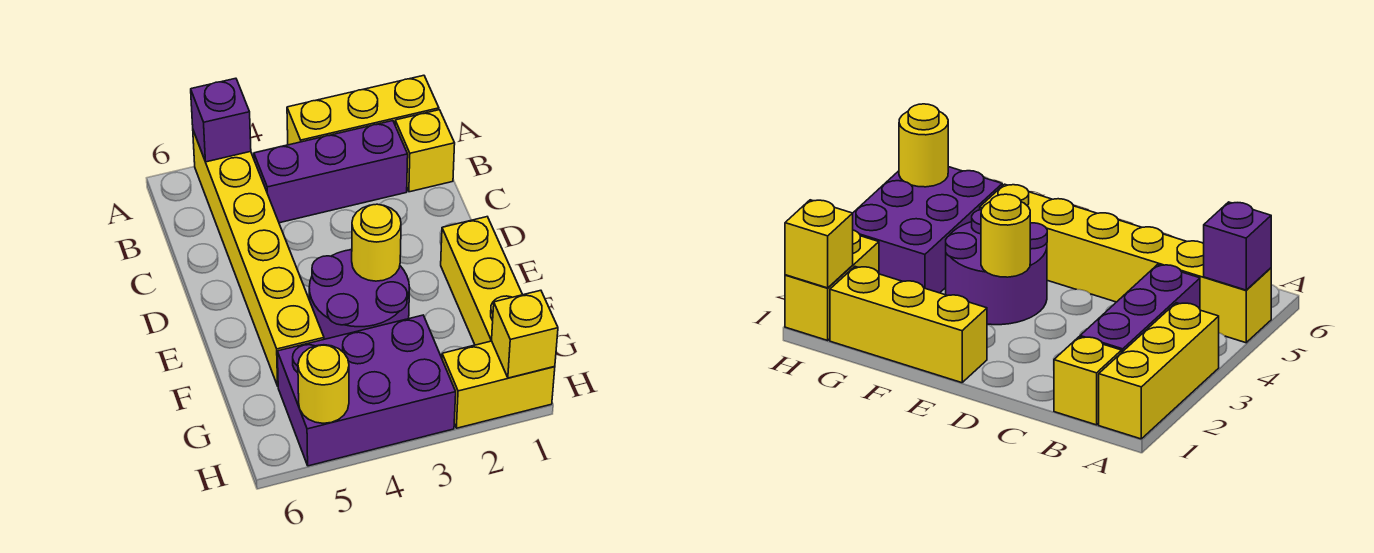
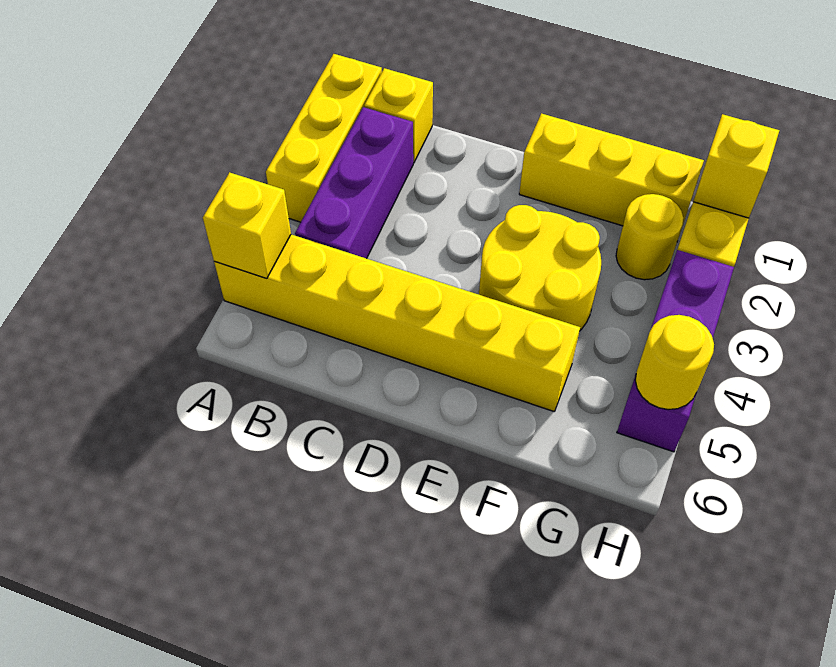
purple brick A5 level 2 -> yellow brick A5 level 2
purple round brick E3:F4 level 1 -> yellow round brick E3:F4 level 1
yellow round brick E3 level 2 -> yellow round brick G2 level 1
purple brick G3:H5 level 1 -> purple brick H3:H5 level 1

